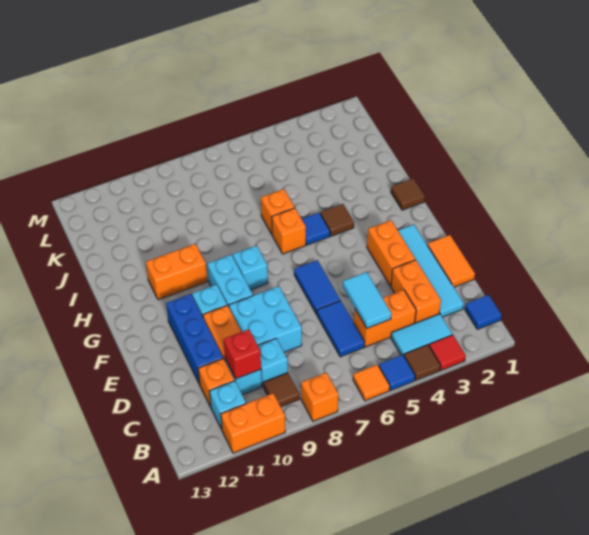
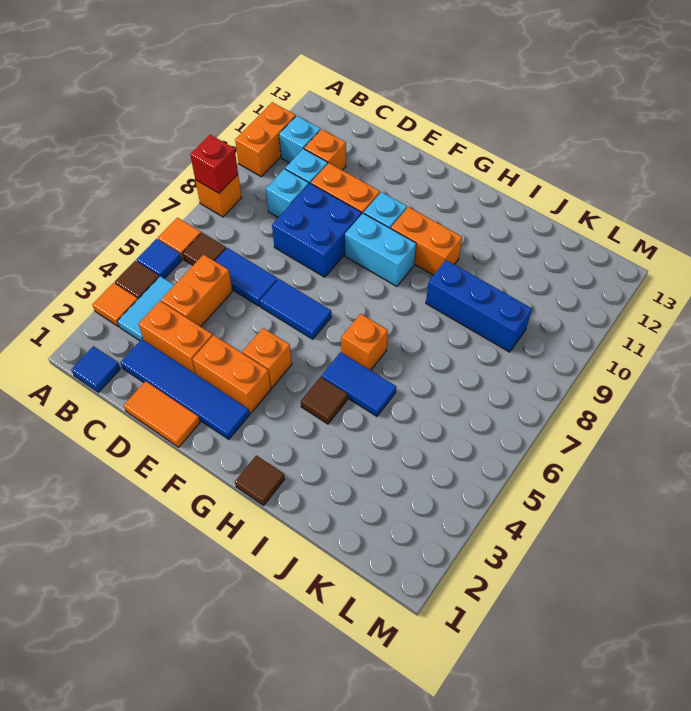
red tile A3 level 1 -> orange tile A3 level 1
brown tile B9 level 1 -> brown tile B6 level 1
cyan tile C2:F2 level 1 -> blue tile C2:F2 level 1
cyan tile C5:D5 level 2 -> none
red brick C10 level 2 -> red brick A8 level 2
cyan brick D8:E9 level 1 -> blue brick D8:E9 level 1
blue brick D11:F11 level 1 -> blue brick I9:K9 level 1
cyan brick G8 level 1 -> none
blue tile H5 level 1 -> blue tile H5:I5 level 1
orange brick H10:H11 level 1 -> orange brick G10:H10 level 1
orange brick I6 level 1 -> orange brick F4 level 1

